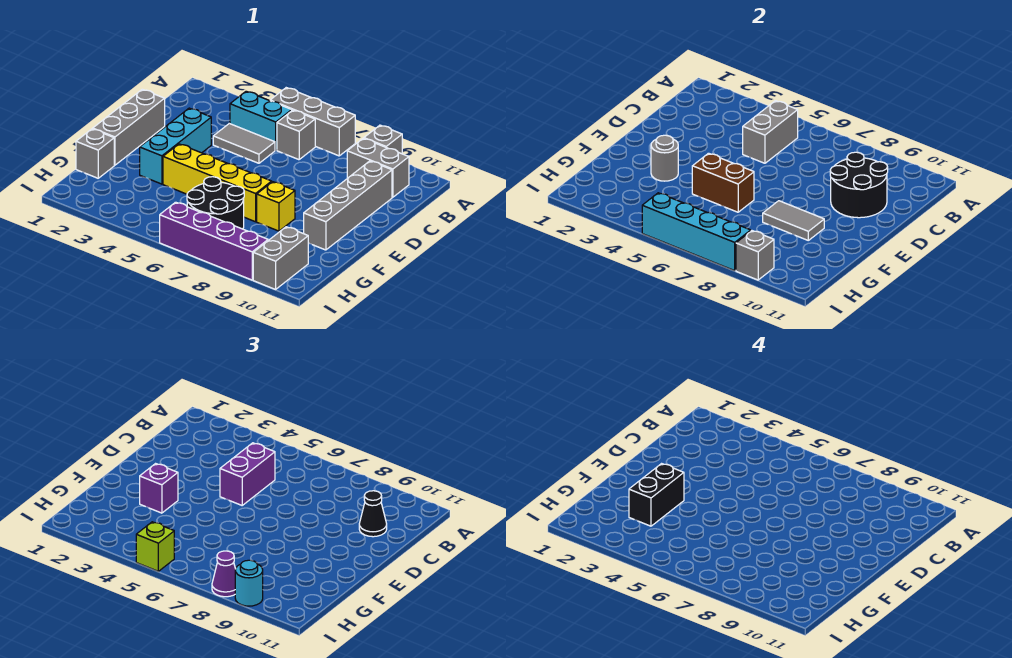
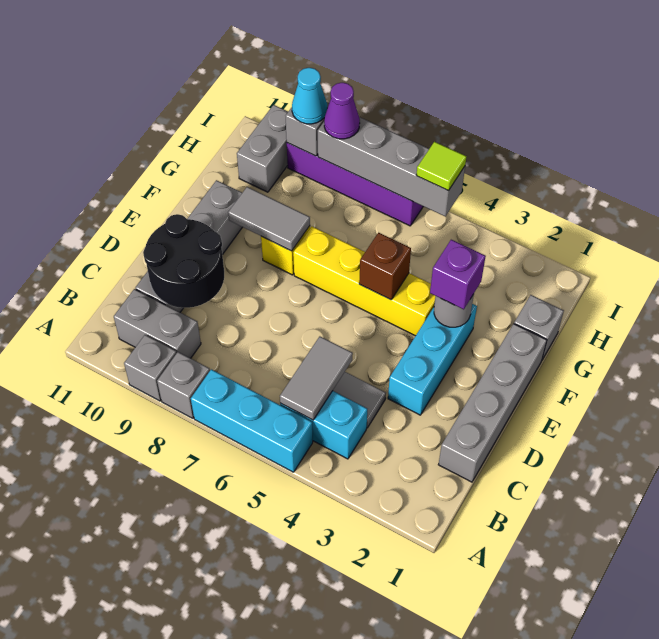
grey brick A5:A7 level 1 -> cyan brick A5:A7 level 1
grey brick B5:C5 level 2 -> grey tile B5:C5 level 2
grey brick B6 level 1 -> grey brick A8 level 1
purple brick C5:D5 level 3 -> none
black cone C10 level 3 -> none
grey brick D1:F1 level 1 -> grey brick C1:F1 level 1
black brick F3:G3 level 4 -> none
brown brick F5:F6 level 2 -> brown brick F5 level 2
black round brick G6:H7 level 1 -> none
cyan brick I5:I8 level 2 -> grey brick I5:I8 level 2
lime brick I5 level 3 -> lime tile I5 level 3
cyan round brick I9 level 3 -> cyan cone I9 level 3

